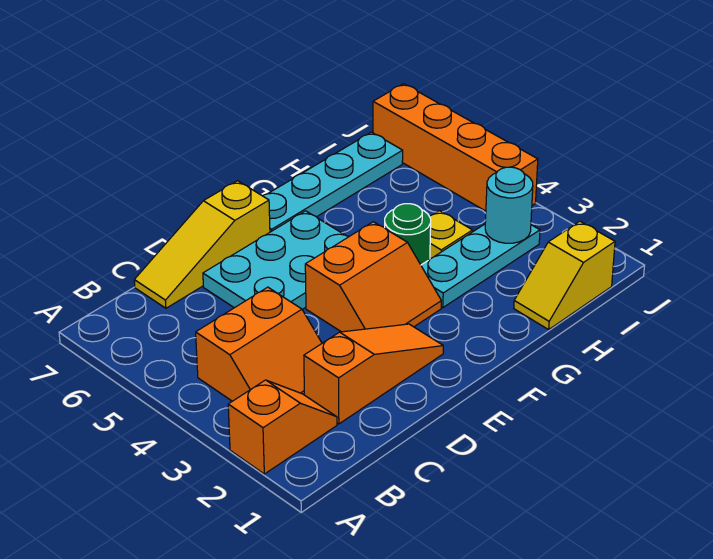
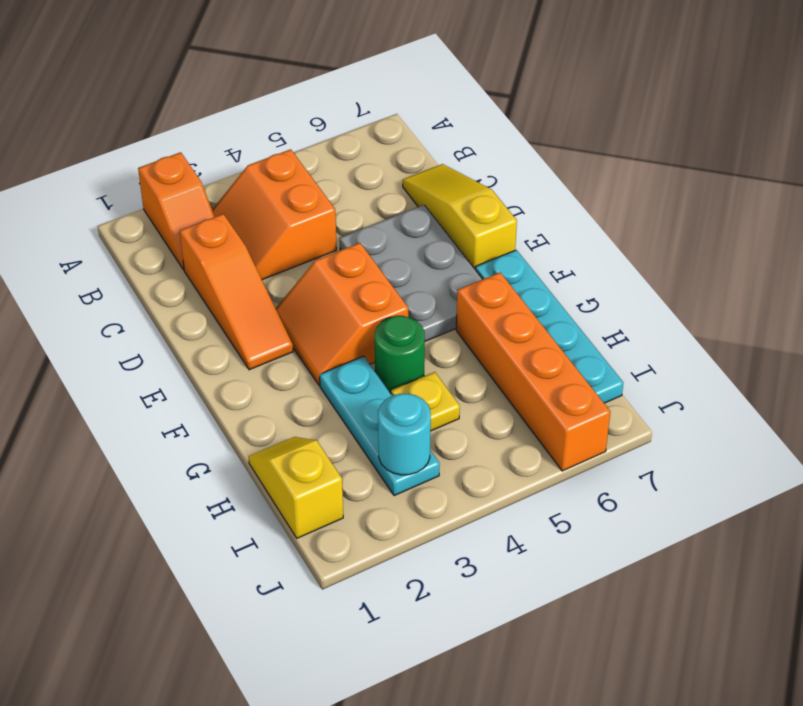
cyan plate D5:F6 level 1 -> grey plate D5:F6 level 1
orange brick J4:J7 level 1 -> orange brick G6:J6 level 1

